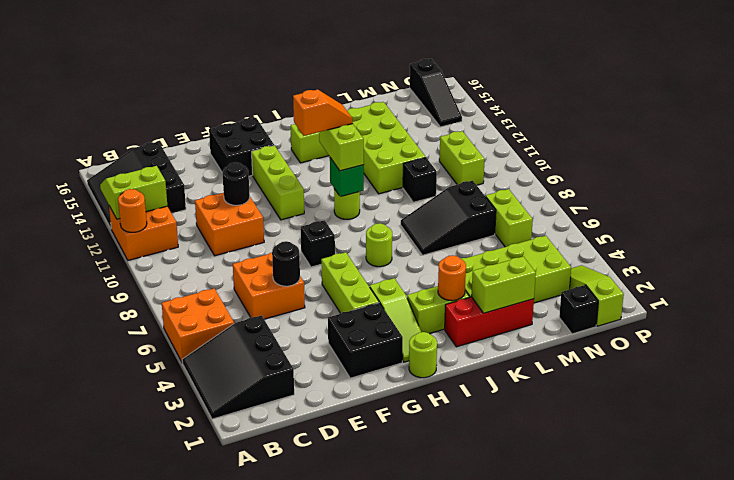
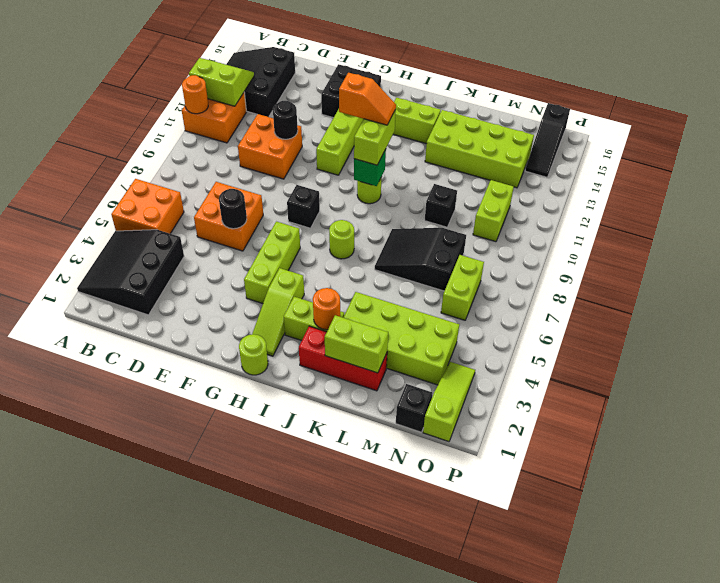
black brick F2:G3 level 1 -> none
lime brick K11:L14 level 1 -> lime brick K13:N14 level 1

